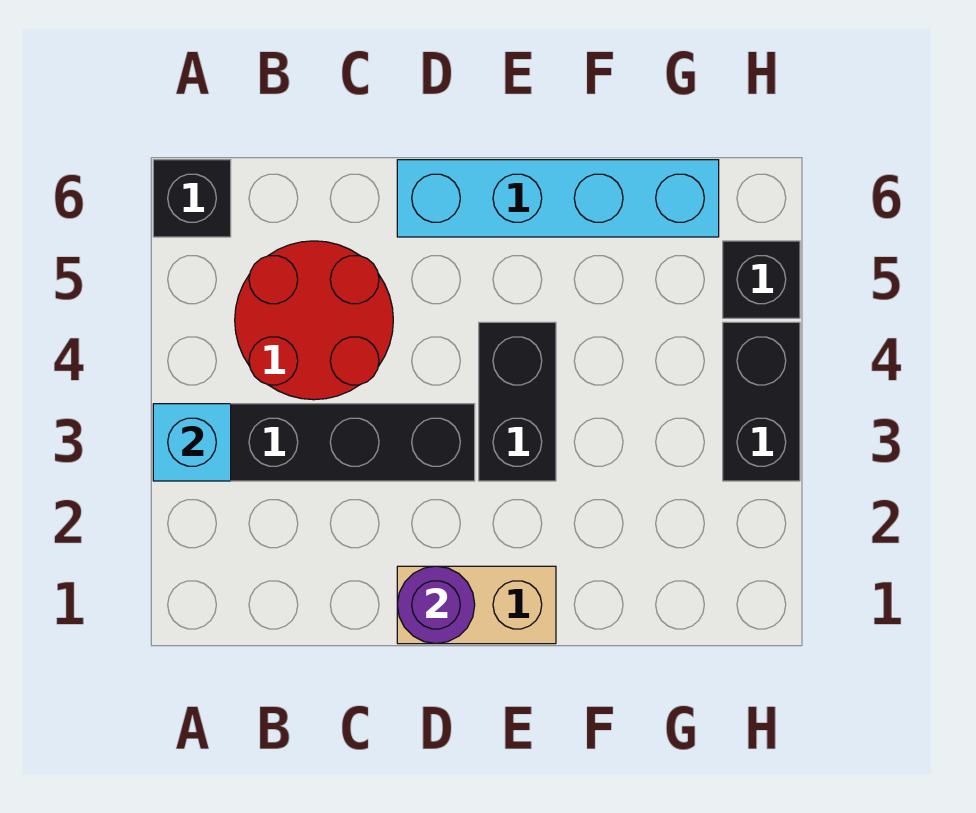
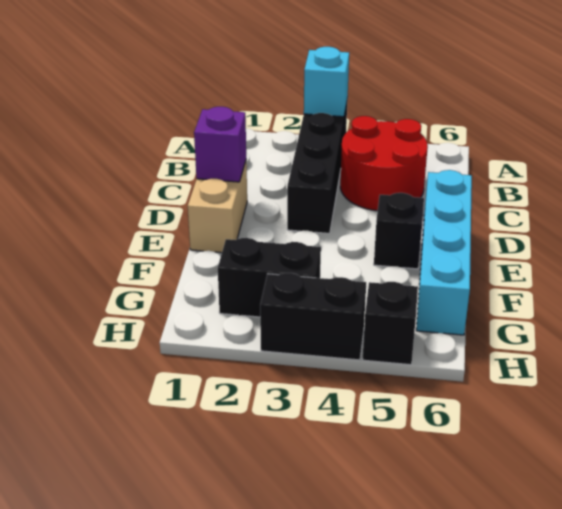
black brick A6 level 1 -> black brick E5 level 1
purple round brick D1 level 2 -> purple brick D1 level 2
black brick E3:E4 level 1 -> black brick G2:G3 level 1

